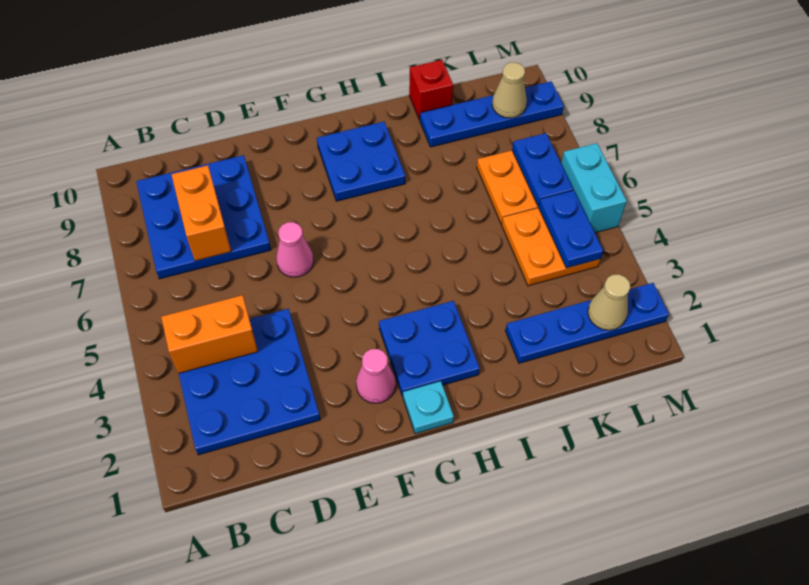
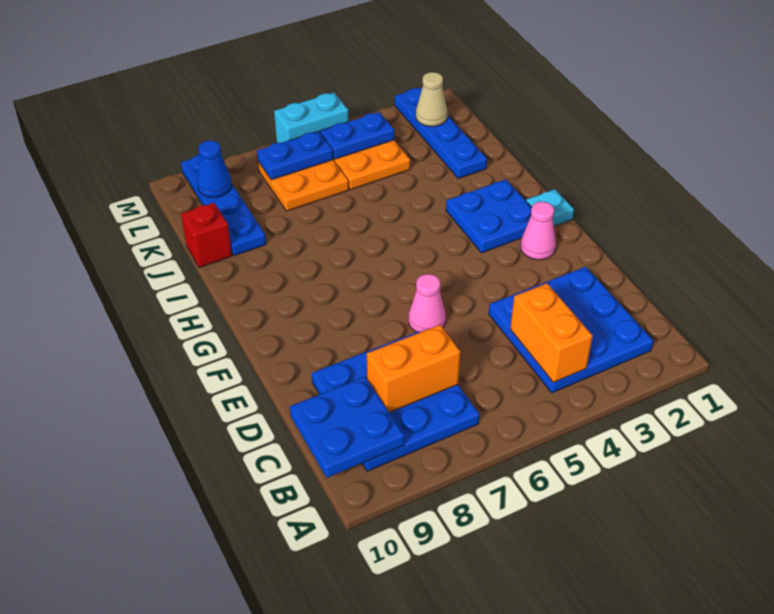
blue plate G8:H9 level 1 -> blue plate B9:C10 level 2
tan cone L9 level 2 -> blue cone L9 level 2

